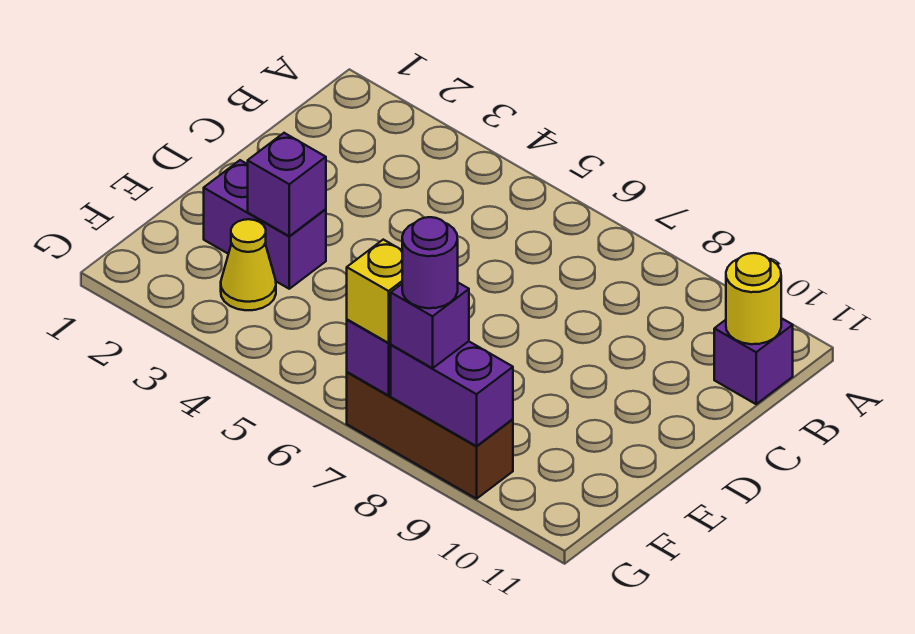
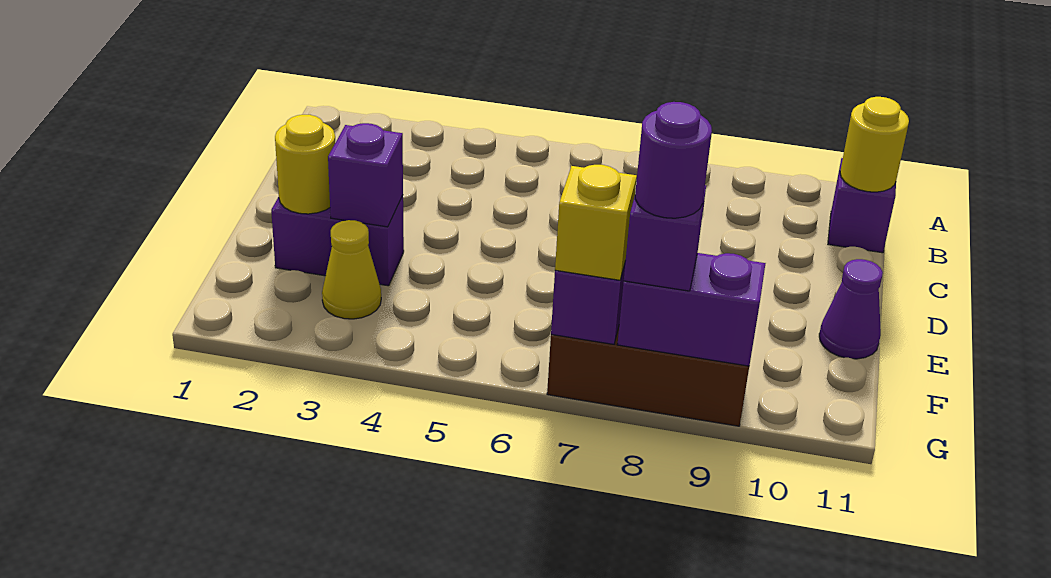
none -> yellow round brick E2 level 2
none -> purple cone E11 level 1

